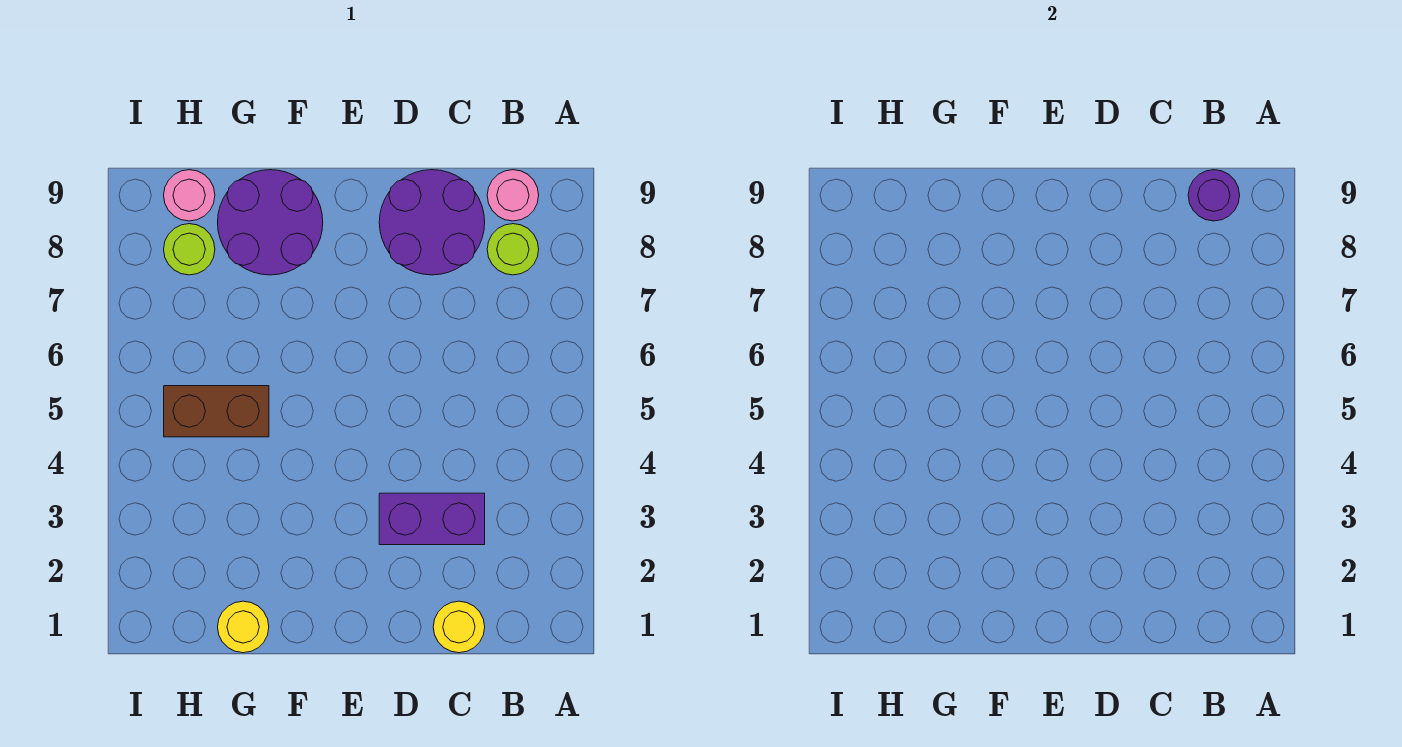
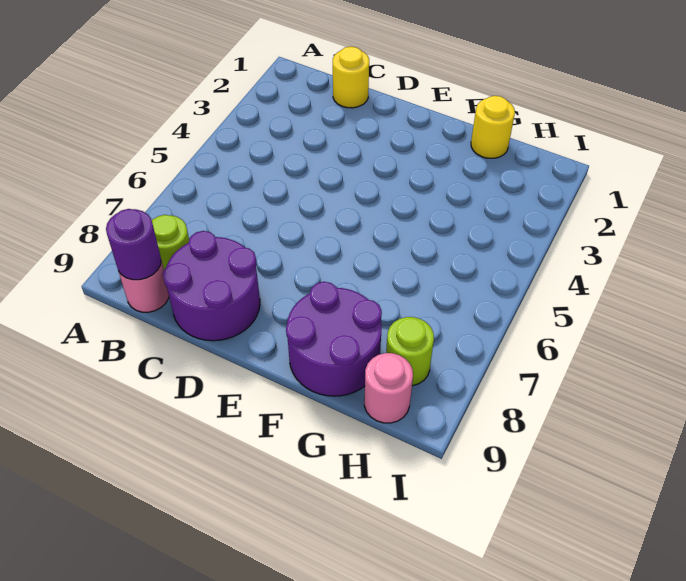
purple brick C3:D3 level 1 -> none
brown brick G5:H5 level 1 -> none

